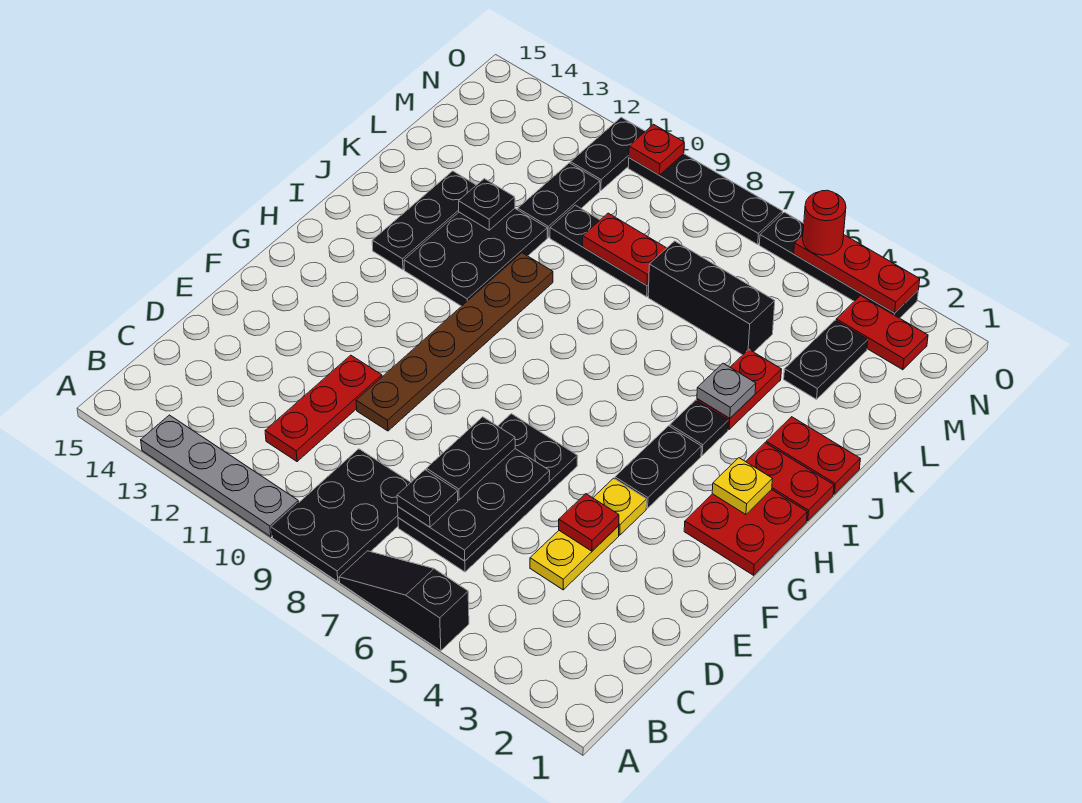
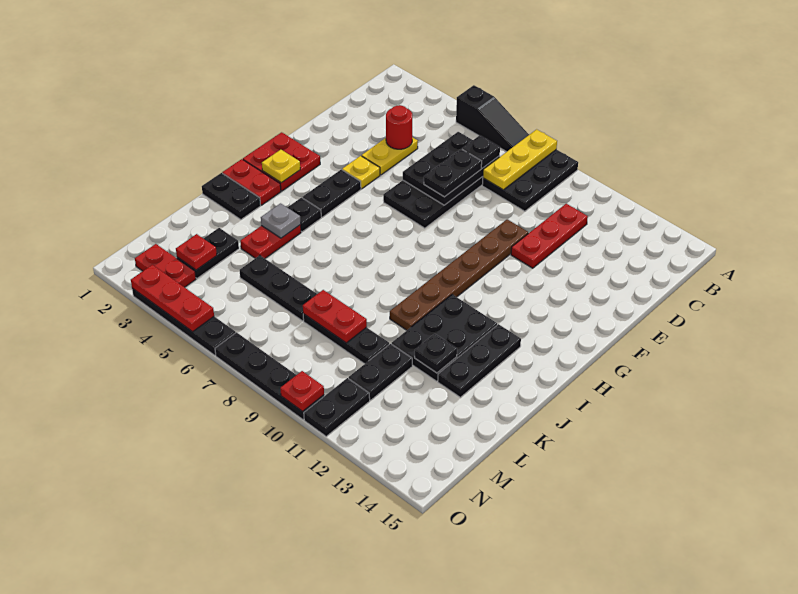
none -> yellow plate A8:C8 level 2
grey plate A10:A13 level 1 -> none
red plate E4 level 2 -> red plate M3 level 2
red plate J1:J2 level 1 -> black plate J1:J2 level 1
black brick L5:L7 level 1 -> black plate L5:L7 level 1
red round brick O5 level 3 -> red round brick D4 level 2

